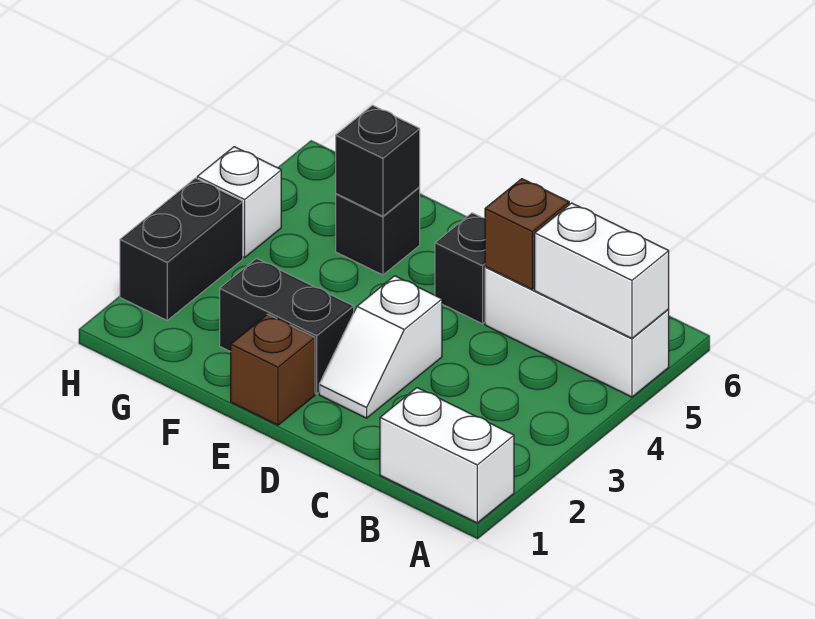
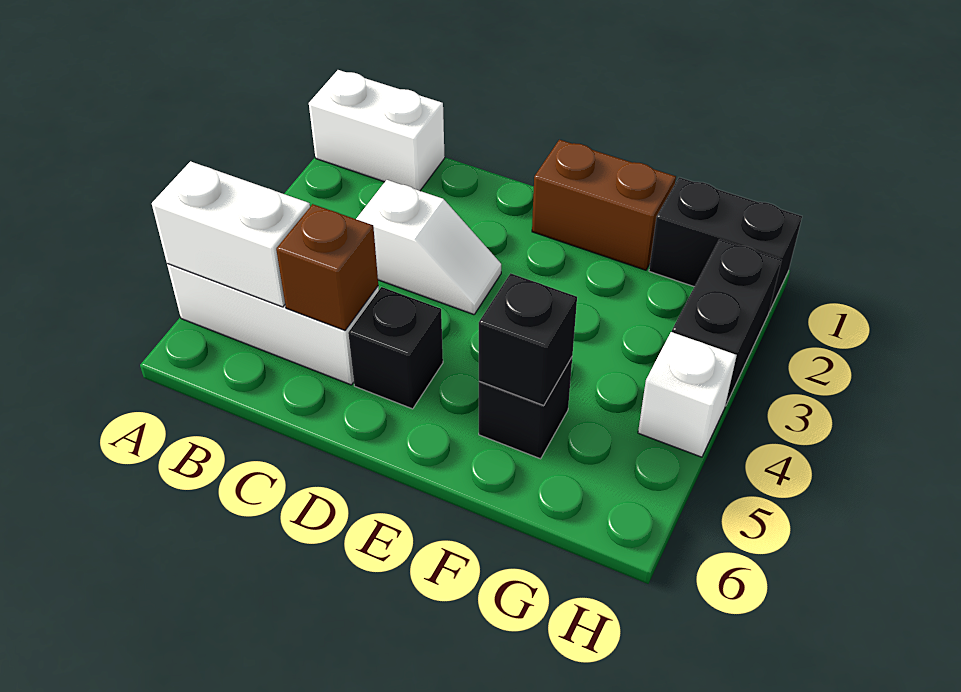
white slope D2:D3 level 1 top 3 -> white slope C3:D3 level 1 top C
brown brick E1 level 1 -> brown brick E1:F1 level 1
black brick E2:F2 level 1 -> black brick G1:H1 level 1

